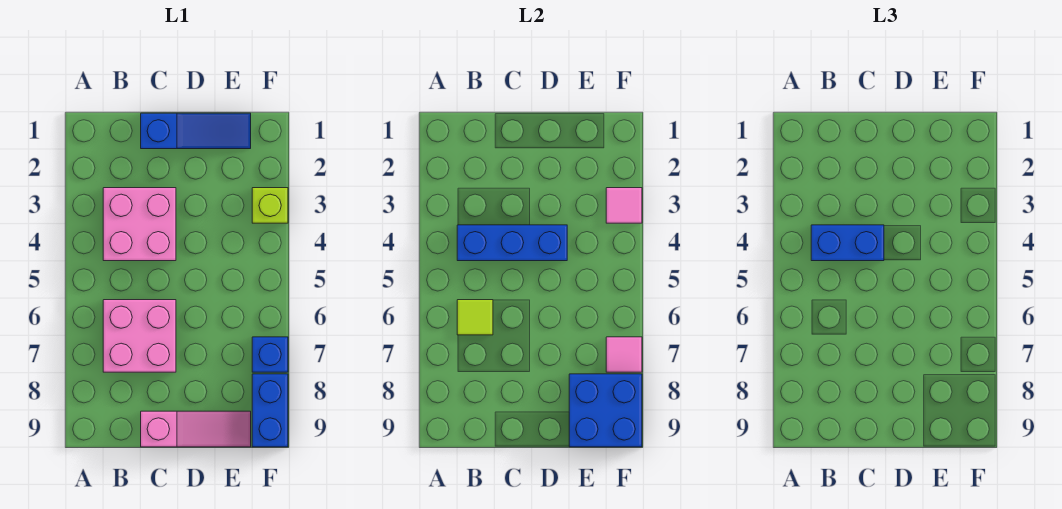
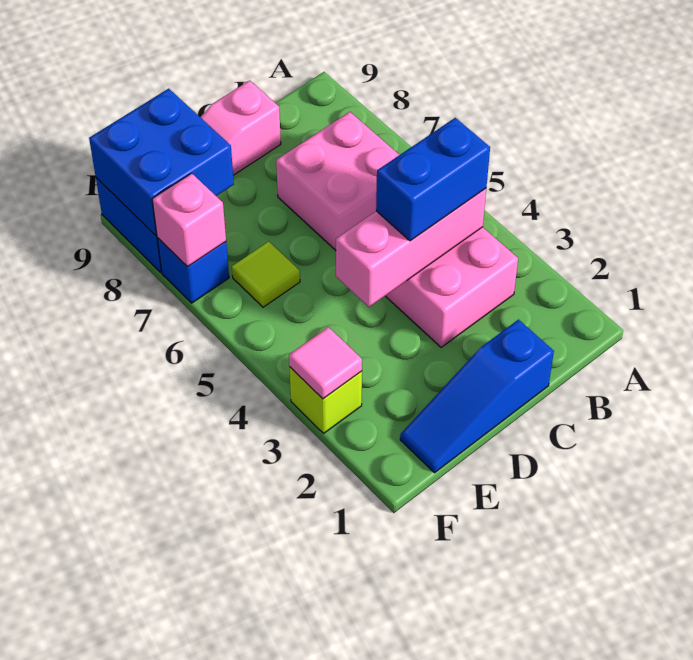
blue brick B4:D4 level 2 -> pink brick B4:D4 level 2
lime tile B6 level 2 -> lime tile E6 level 1
pink tile F7 level 2 -> pink brick F7 level 2

